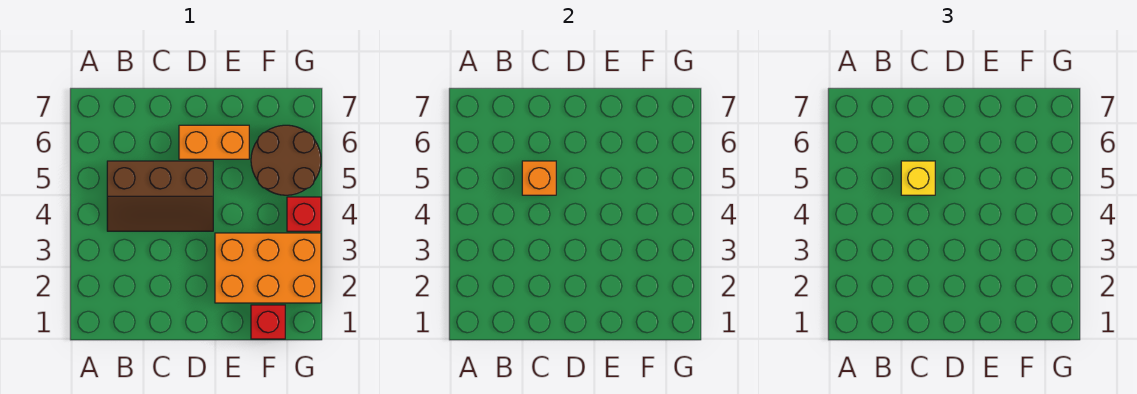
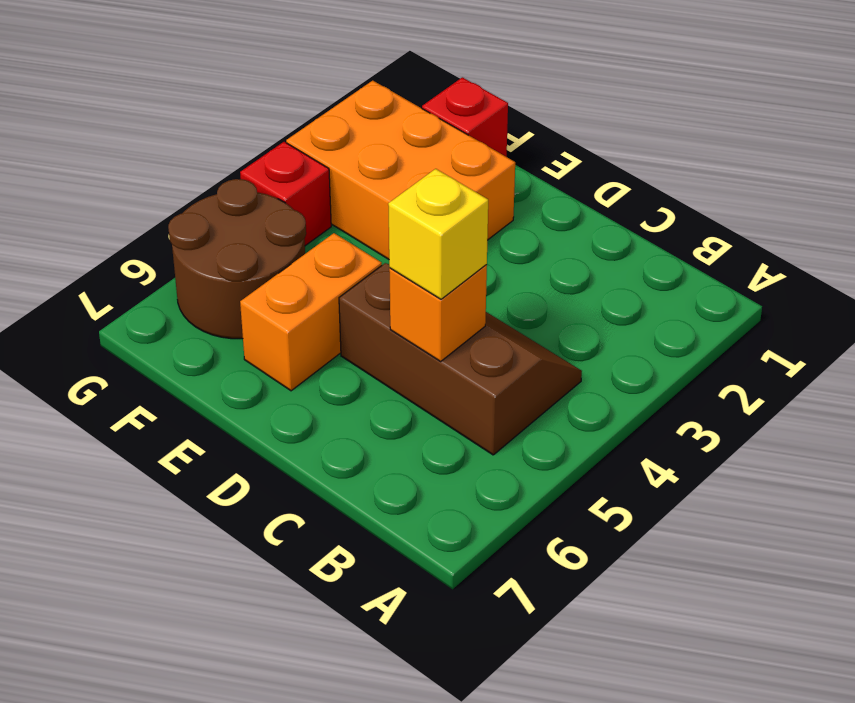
orange brick D6:E6 level 1 -> orange brick E5:E6 level 1

